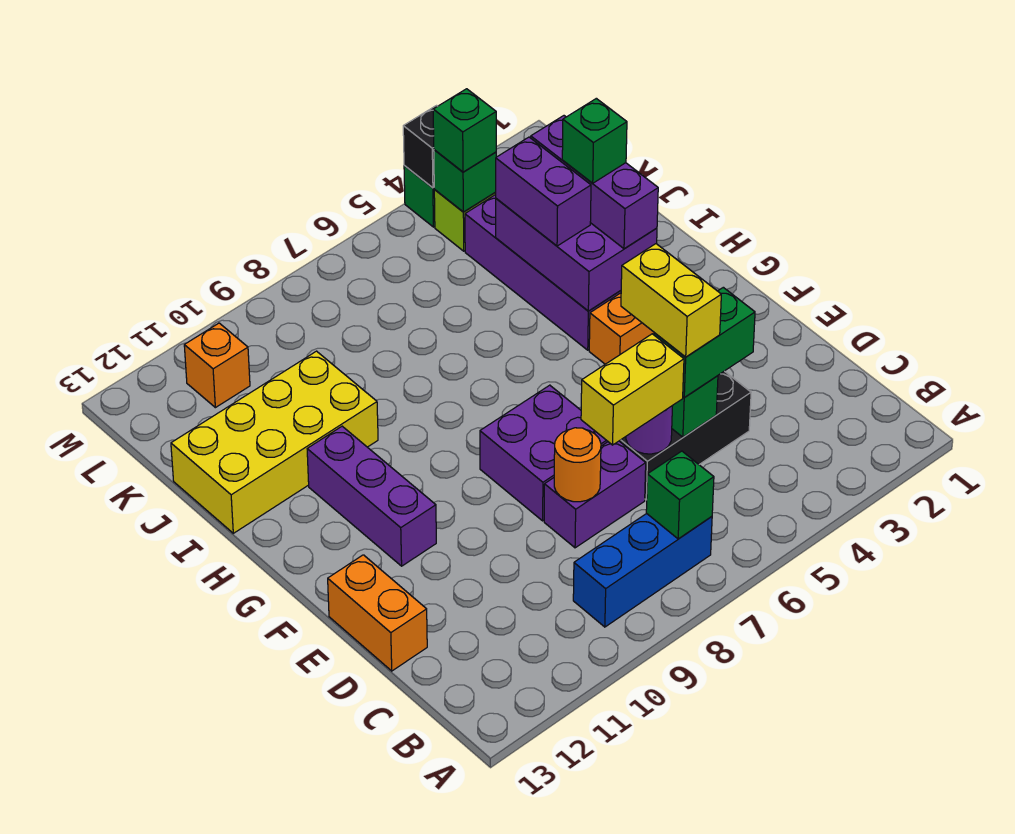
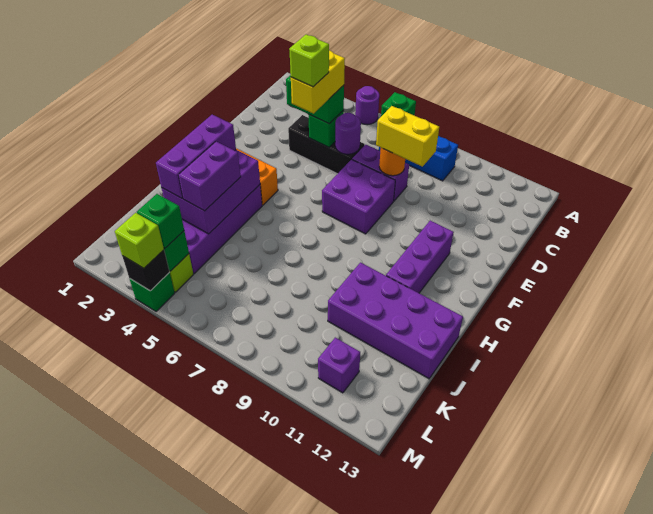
none -> purple round brick A5 level 1
yellow brick D6:D7 level 3 -> yellow brick D8:D9 level 3
orange brick D13:E13 level 1 -> none
none -> lime brick E5 level 5
green brick I3 level 4 -> none
yellow brick I10:J13 level 1 -> purple brick I10:J13 level 1
orange brick L11 level 1 -> purple brick L11 level 1
none -> lime brick M4 level 3

